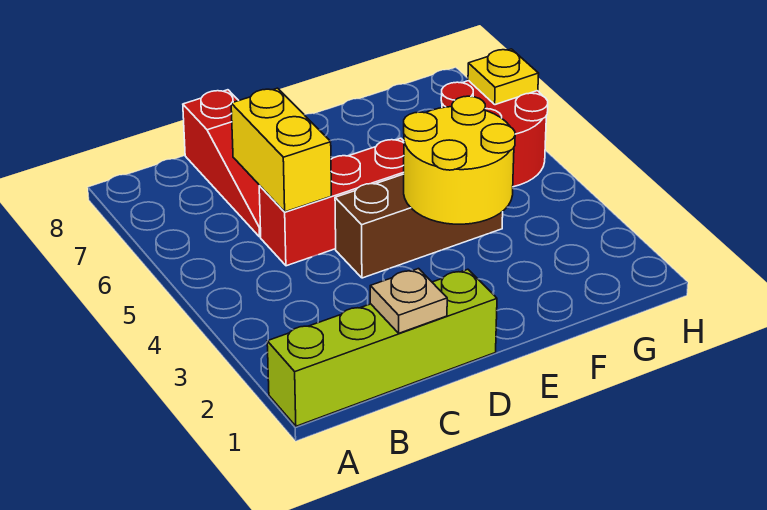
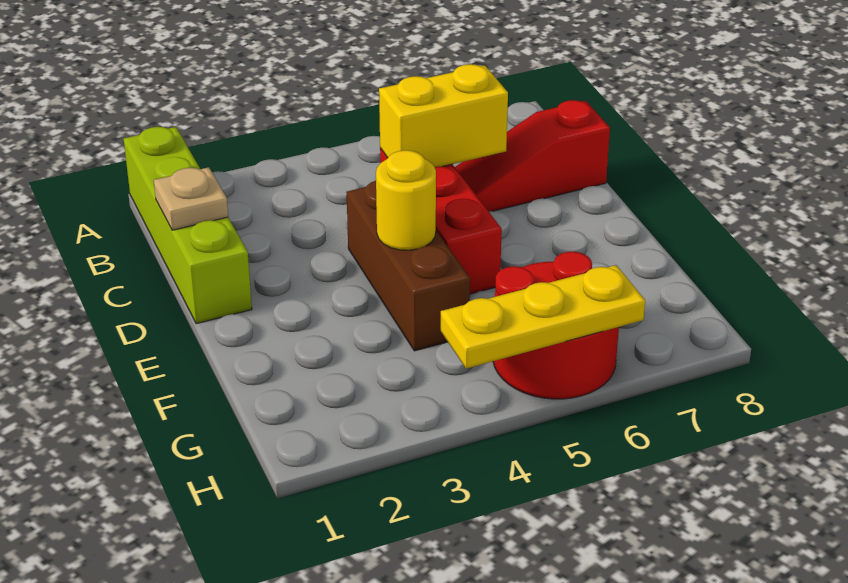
yellow round brick E3:F4 level 2 -> yellow round brick E4 level 2
yellow plate H6 level 2 -> yellow plate H4:H6 level 2

